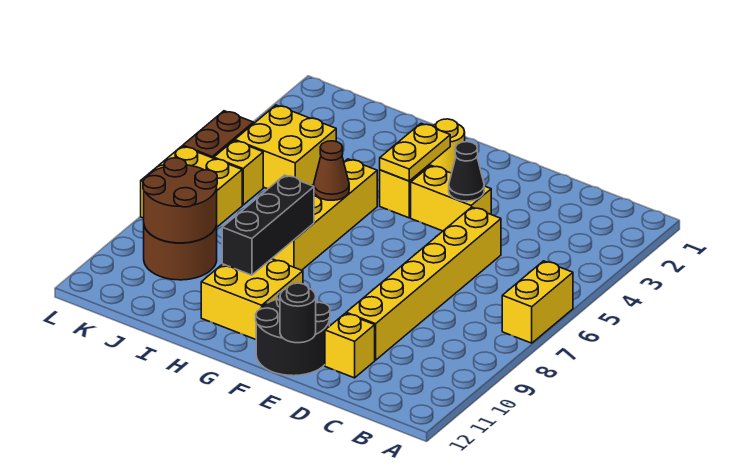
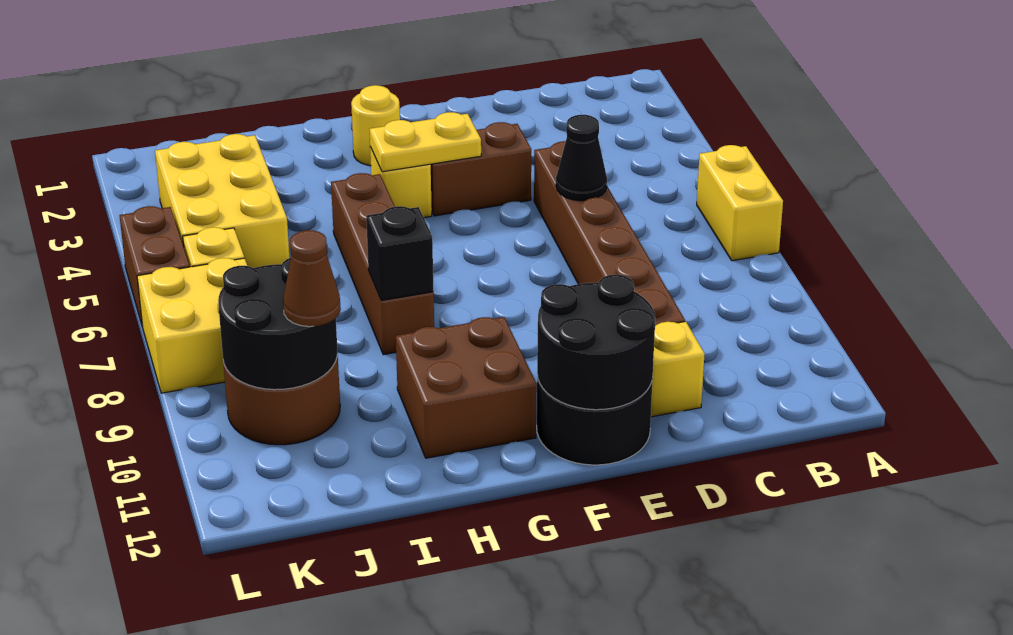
yellow brick D5:D10 level 1 -> brown brick D5:D10 level 1
yellow brick E4:F4 level 1 -> brown brick E4:F4 level 1
black cone E4 level 2 -> black cone D6 level 2
black round brick E12 level 2 -> black round brick E11:F12 level 2
yellow plate G3:G4 level 2 -> yellow plate F4:G4 level 2
yellow brick G10:H11 level 1 -> brown brick G10:H11 level 1
yellow brick H5:H8 level 1 -> brown brick H5:H8 level 1
brown cone H6 level 2 -> brown cone J10 level 3
black brick H8:H10 level 2 -> black brick H8 level 2
yellow brick J4:K5 level 1 -> yellow brick J3:K5 level 1
brown round brick J9:K10 level 2 -> black round brick J9:K10 level 2

